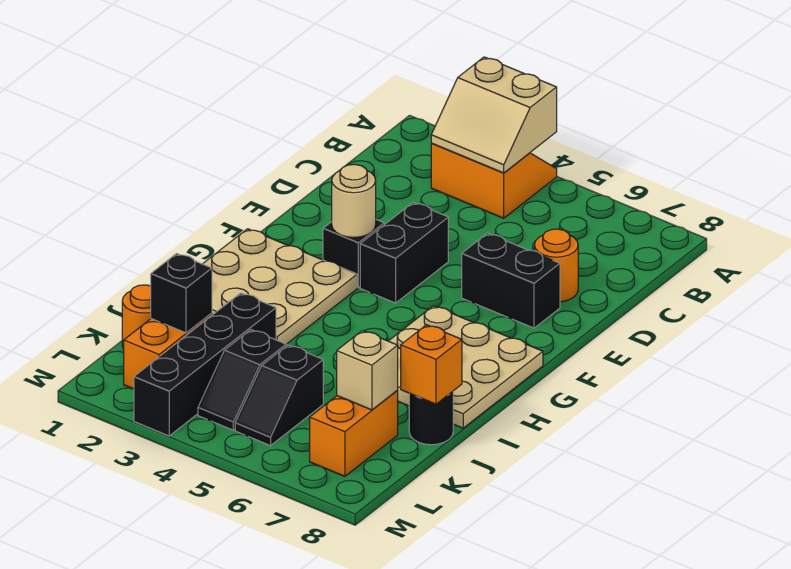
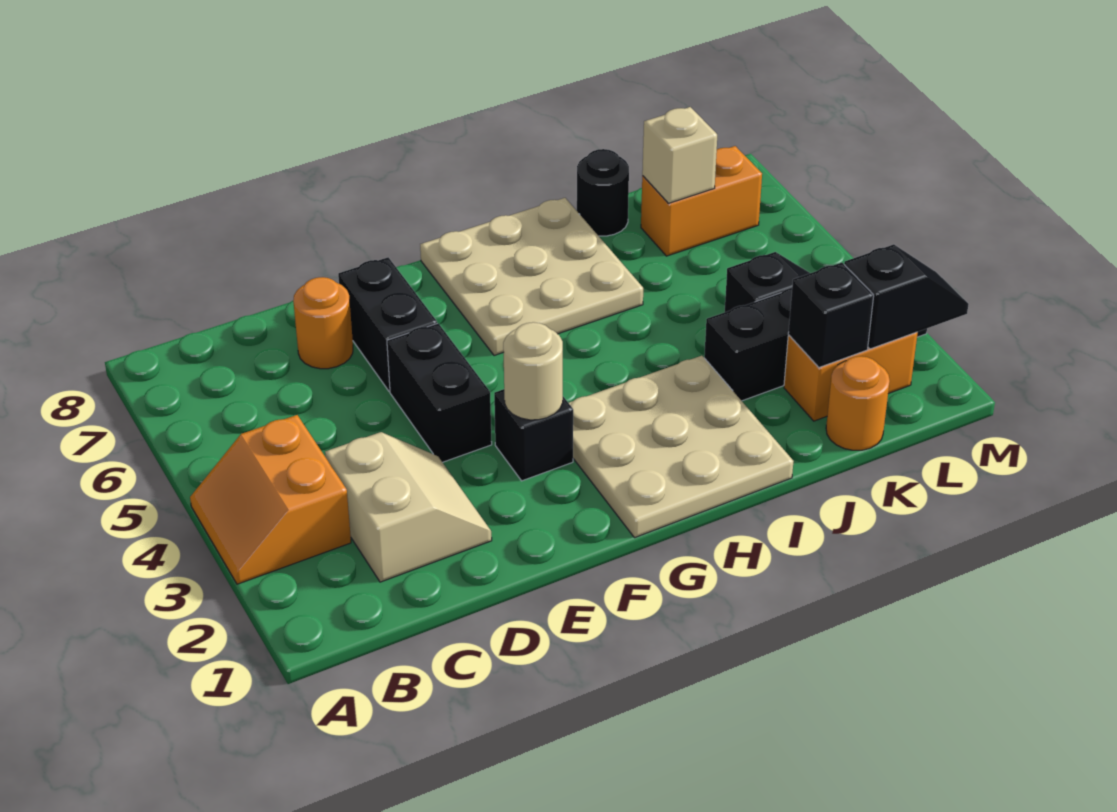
tan slope A3:B4 level 2 top A -> tan slope C2:D3 level 1 top C
black brick E4:F4 level 1 -> black brick E4:E5 level 1
orange brick J8 level 2 -> none
black slope K5:L5 level 1 top K -> black slope L2:M2 level 2 top L

